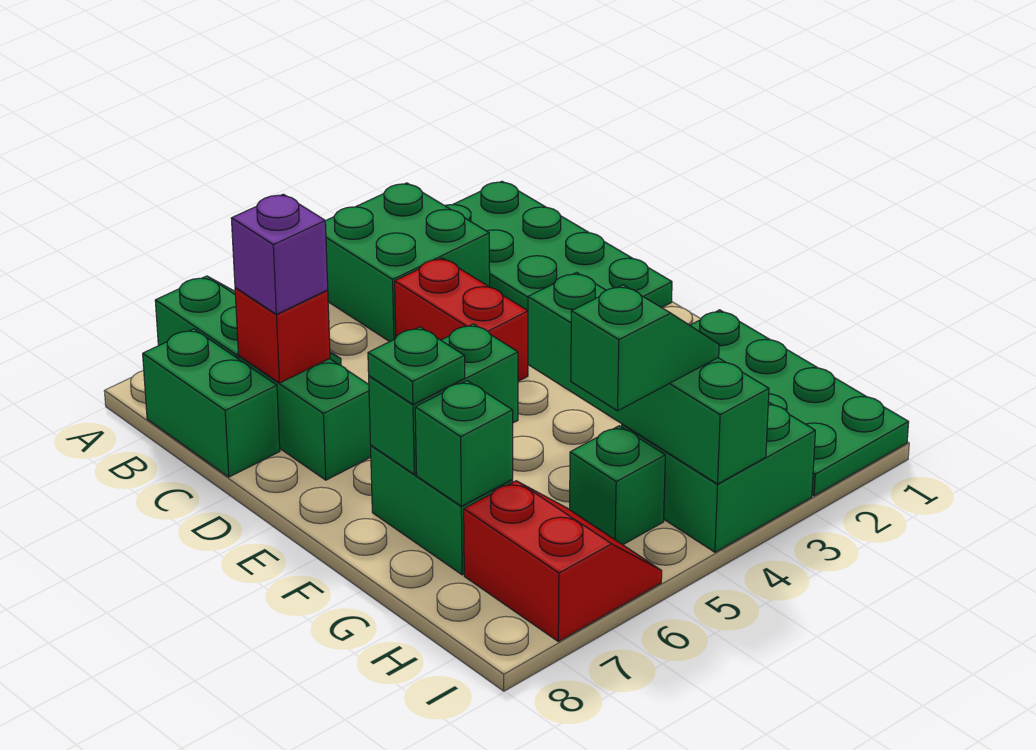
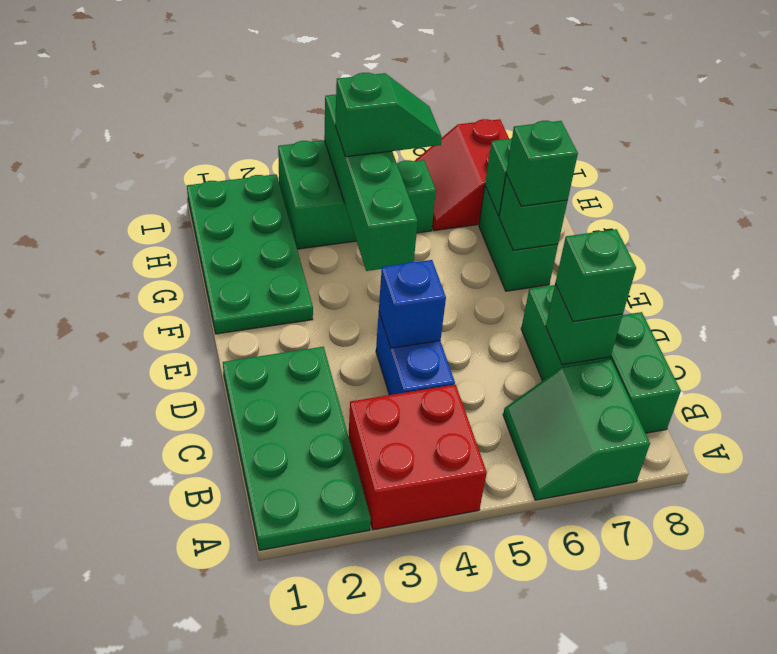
green brick A3:B4 level 1 -> red brick A3:B4 level 1
red brick C4:D4 level 1 -> blue brick C4:D4 level 1
red brick C7 level 2 -> green brick C7 level 2
purple brick C7 level 3 -> green brick C7 level 3
none -> blue brick D4 level 2
green brick F6:F7 level 2 -> green brick F7 level 2
green plate F7 level 3 -> green brick F7 level 3
green slope H4:H5 level 3 top 5 -> green slope H4:H5 level 3 top 4

